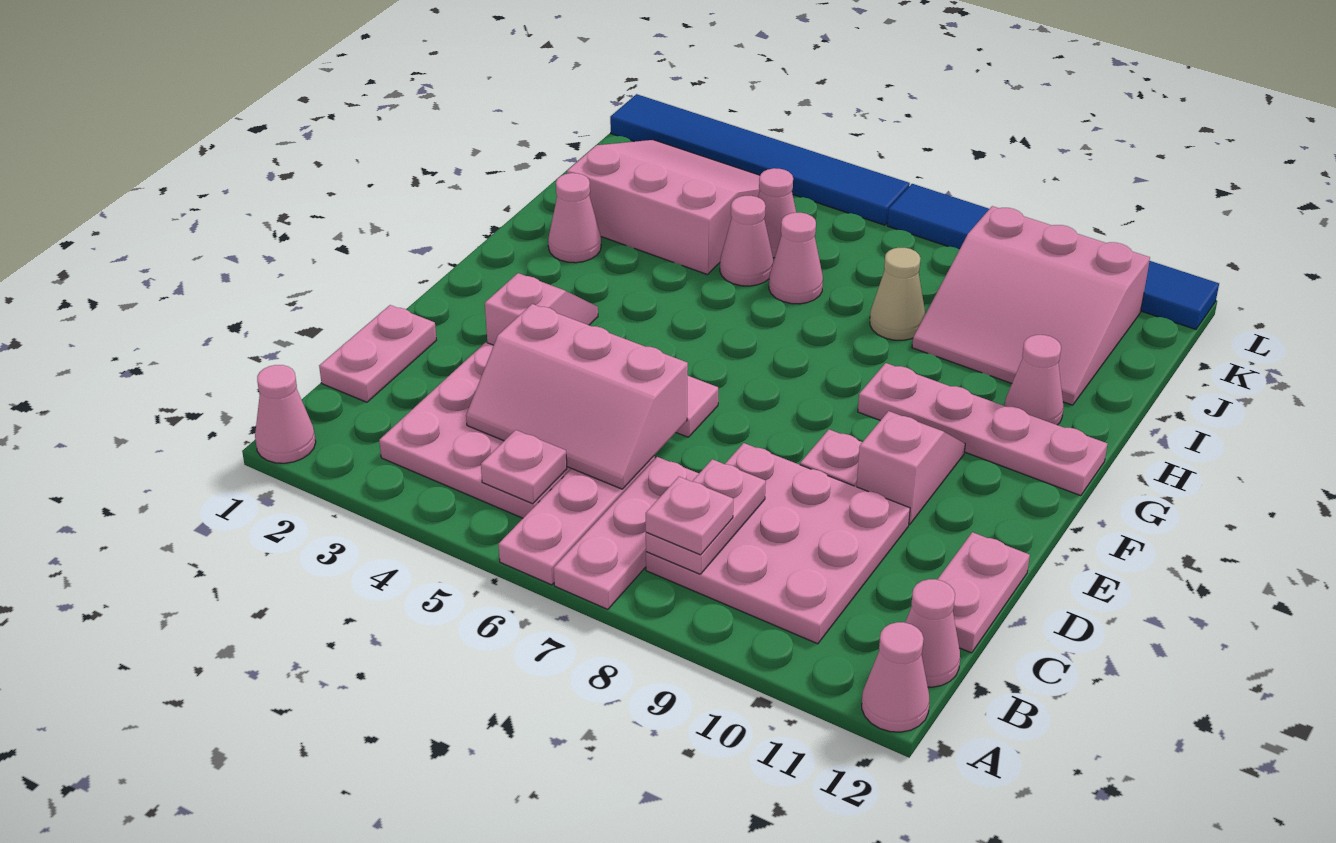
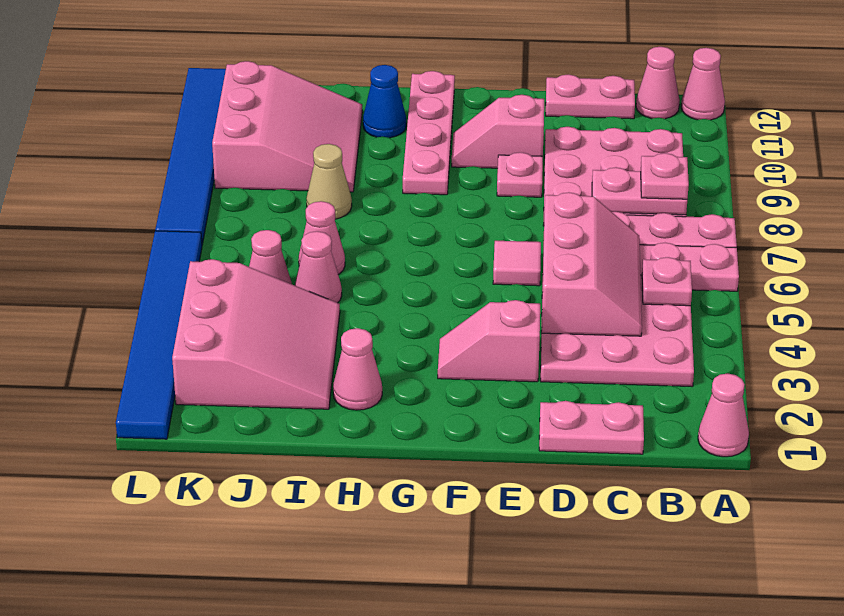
pink cone H11 level 1 -> blue cone H11 level 1
pink slope I2:K4 level 1 top I -> pink slope I2:K4 level 1 top K

